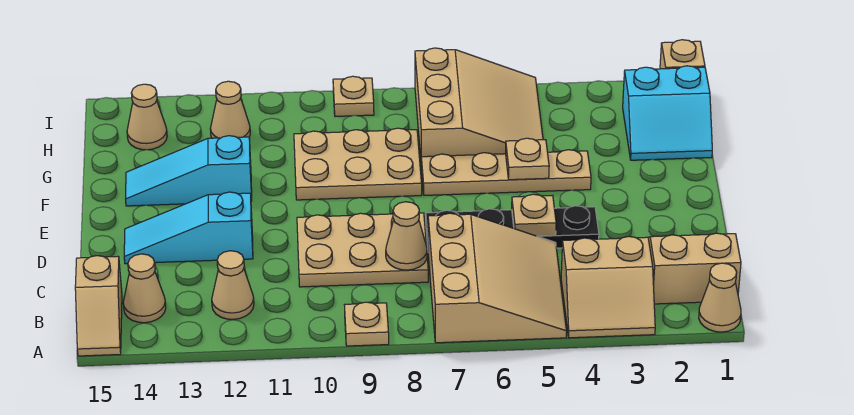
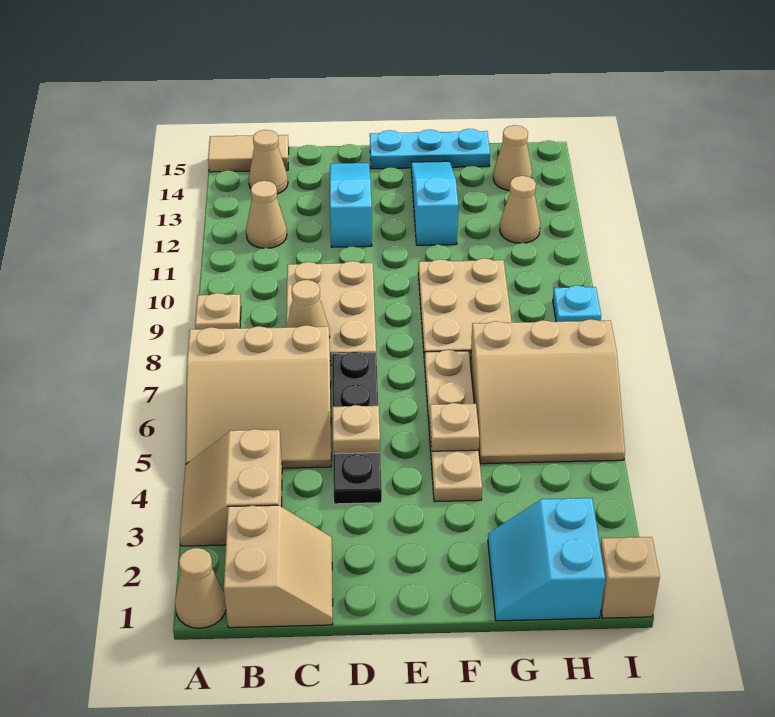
tan slope A15:B15 level 1 top B -> tan tile A15:B15 level 1
none -> cyan plate E15:G15 level 1
tan plate I9 level 1 -> cyan plate I9 level 1

